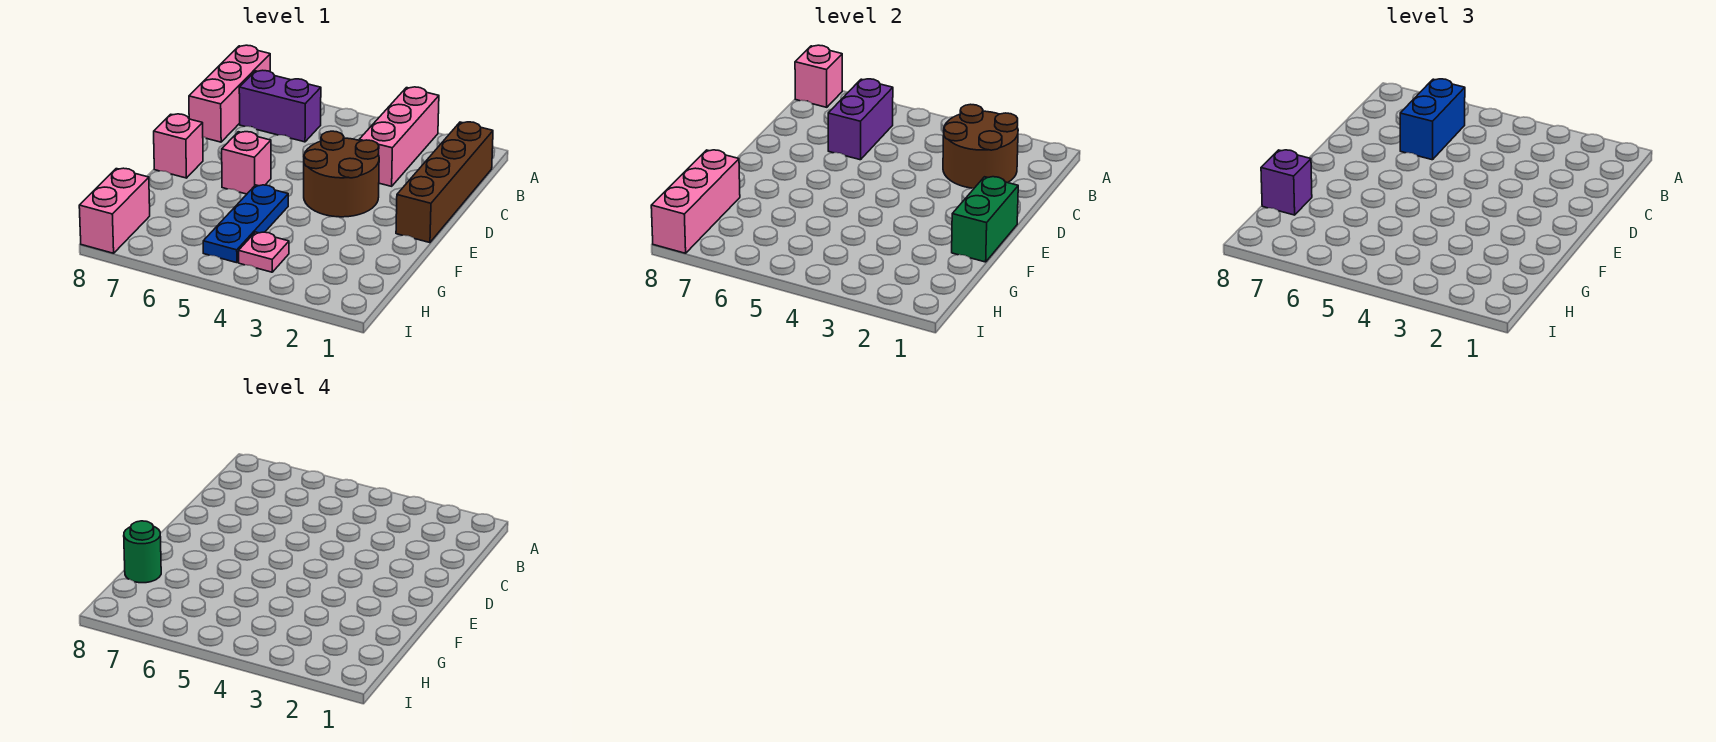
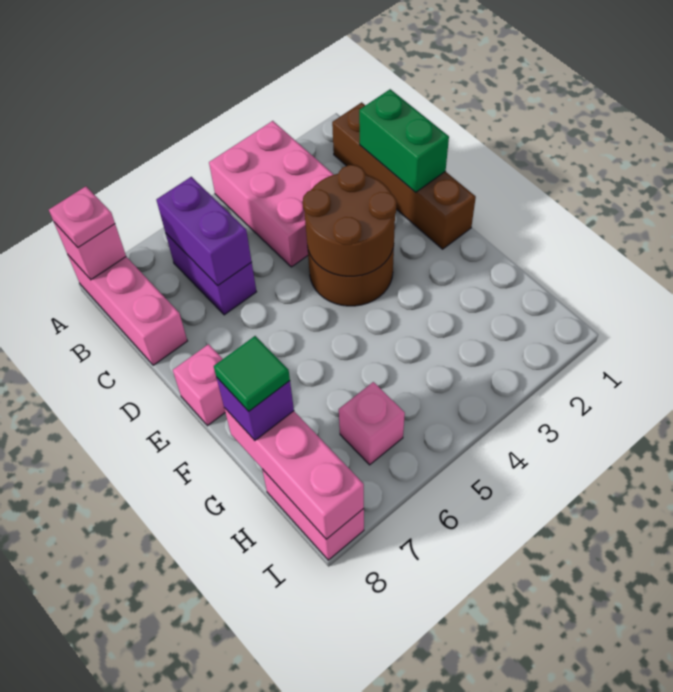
pink brick A3:C3 level 1 -> pink brick A3:C4 level 1
brown round brick B2:C3 level 2 -> brown round brick D3:E4 level 2
purple brick B6:B7 level 1 -> purple brick B6:C6 level 1
blue brick B6:C6 level 3 -> none
green brick E1:F1 level 2 -> green brick C1:D1 level 2
pink brick E6 level 1 -> pink brick H6 level 1
blue plate F5:H5 level 1 -> none
green round brick G8 level 4 -> green tile G8 level 4
pink plate H4 level 1 -> pink plate A8 level 3

